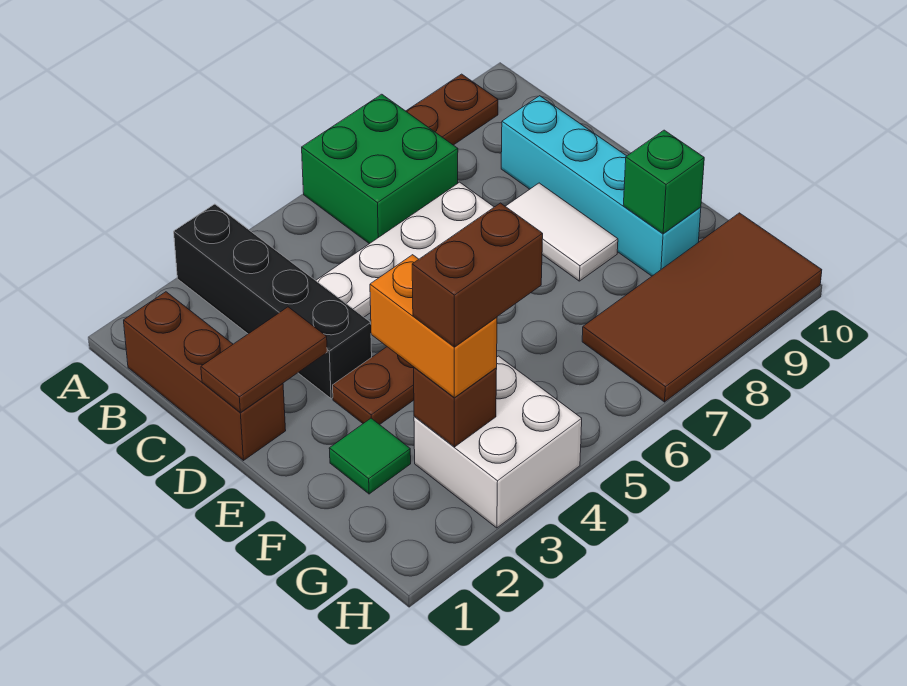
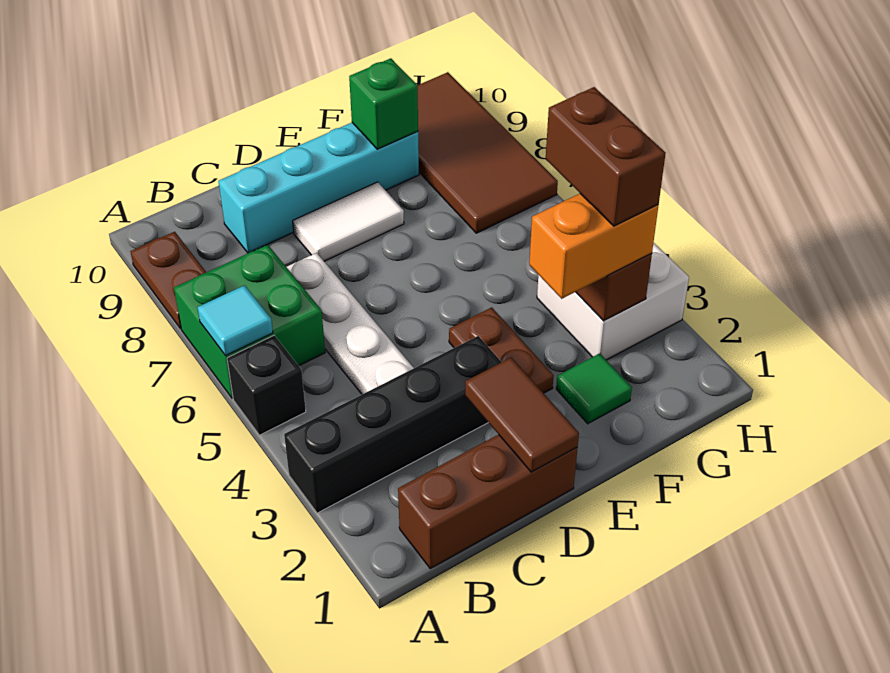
none -> black brick A5 level 1
none -> cyan tile A6 level 2

